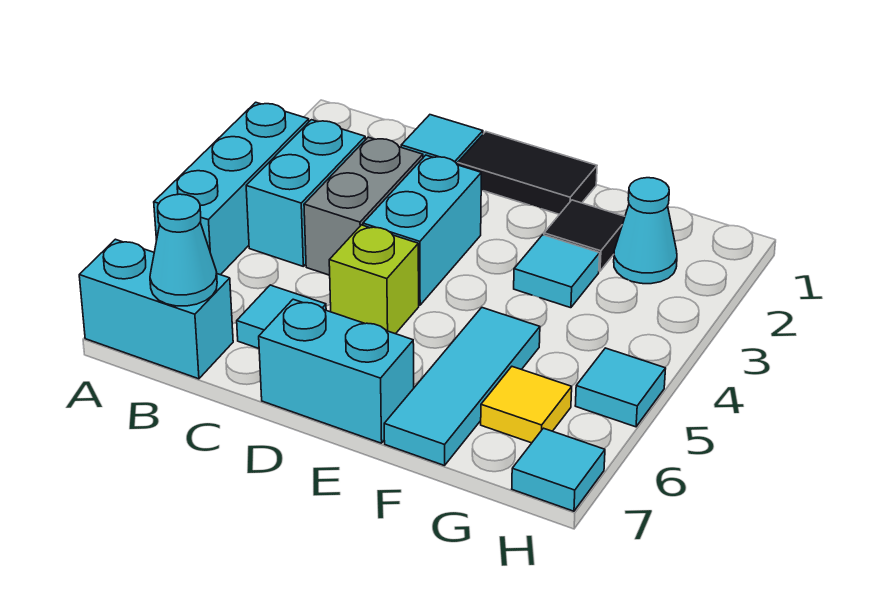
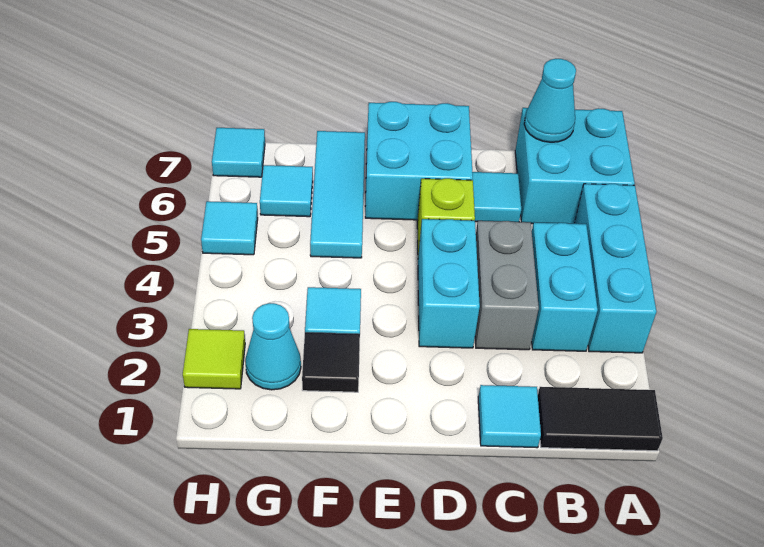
cyan brick A7:B7 level 1 -> cyan brick A6:B7 level 1
black tile D1:E1 level 1 -> black tile A1:B1 level 1
cyan brick D7:E7 level 1 -> cyan brick D6:E7 level 1
yellow tile G6 level 1 -> cyan tile G6 level 1
none -> lime tile H2 level 1

